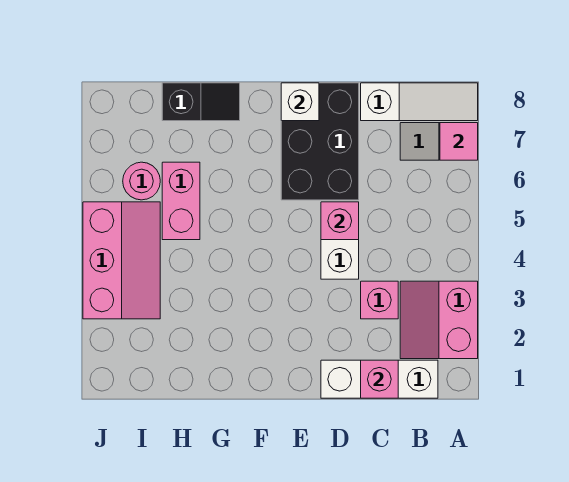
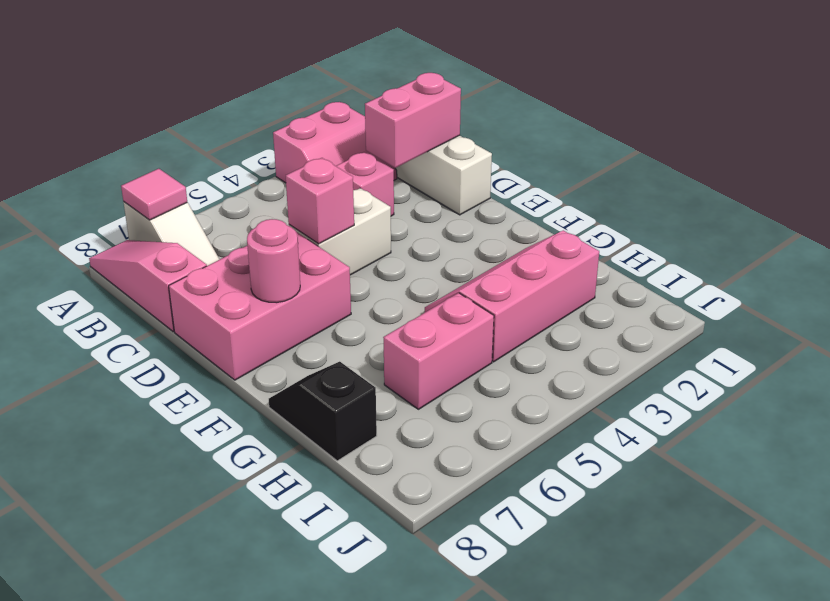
white slope A8:C8 level 1 top C -> pink slope A8:C8 level 1 top C
pink brick C1 level 2 -> pink brick C1:C2 level 2
black brick D6:E8 level 1 -> pink brick D6:E8 level 1
white brick E8 level 2 -> none
pink slope I3:J5 level 1 top J -> pink slope G2:H4 level 1 top H
pink round brick I6 level 1 -> pink round brick E7 level 2

